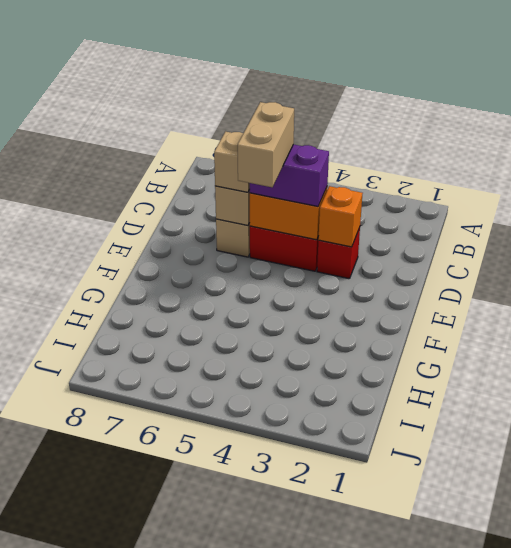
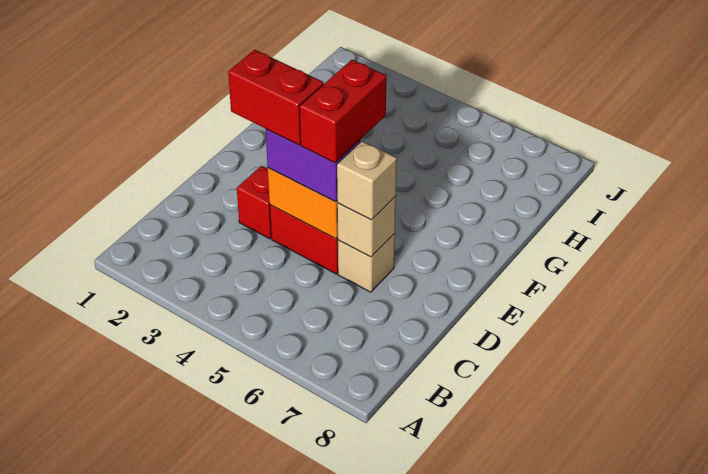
orange brick D3 level 2 -> none
none -> red brick D3:D4 level 4
tan brick D5:E5 level 4 -> red brick D5:E5 level 4

